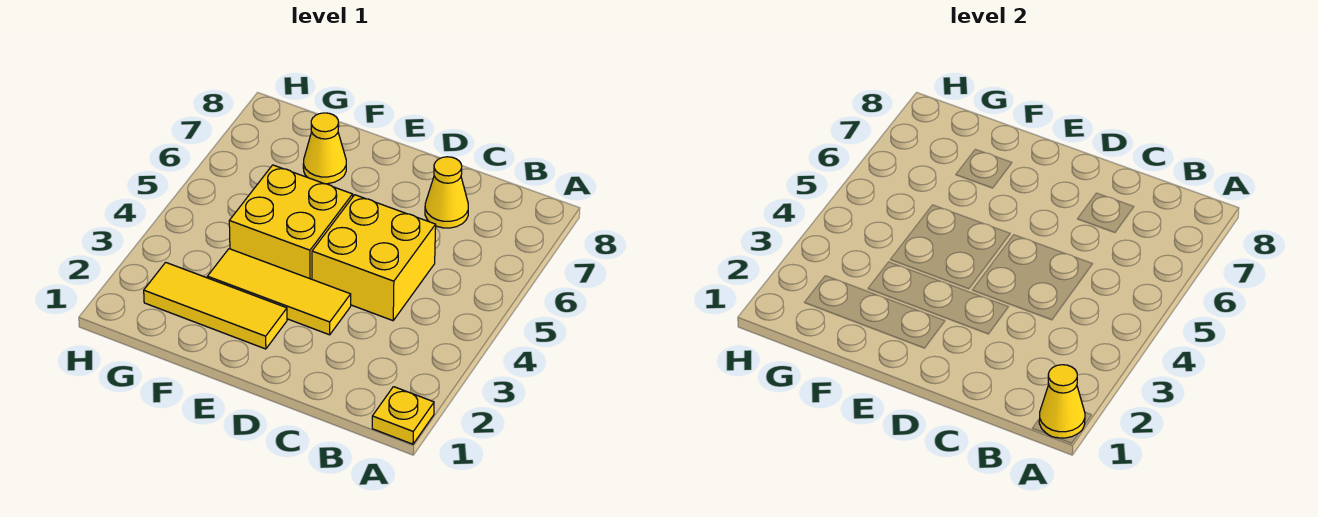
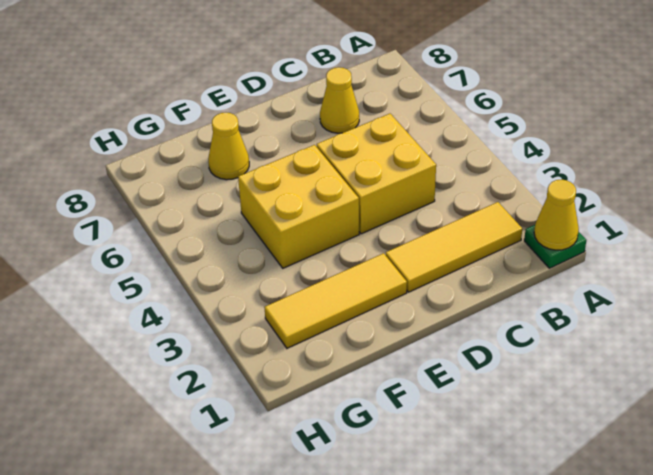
yellow plate A1 level 1 -> green plate A1 level 1
yellow tile D3:F3 level 1 -> yellow tile B2:D2 level 1

